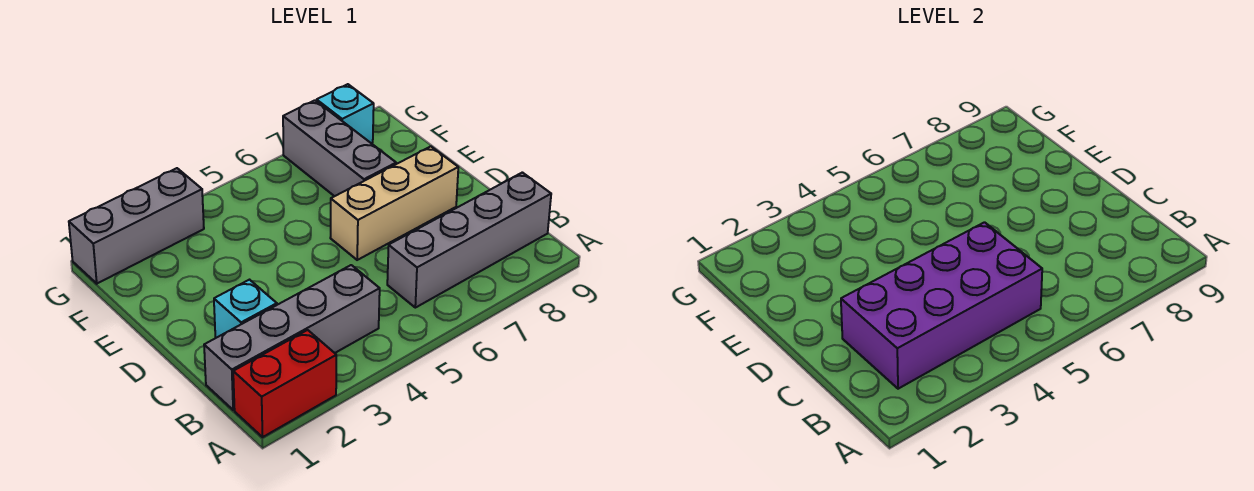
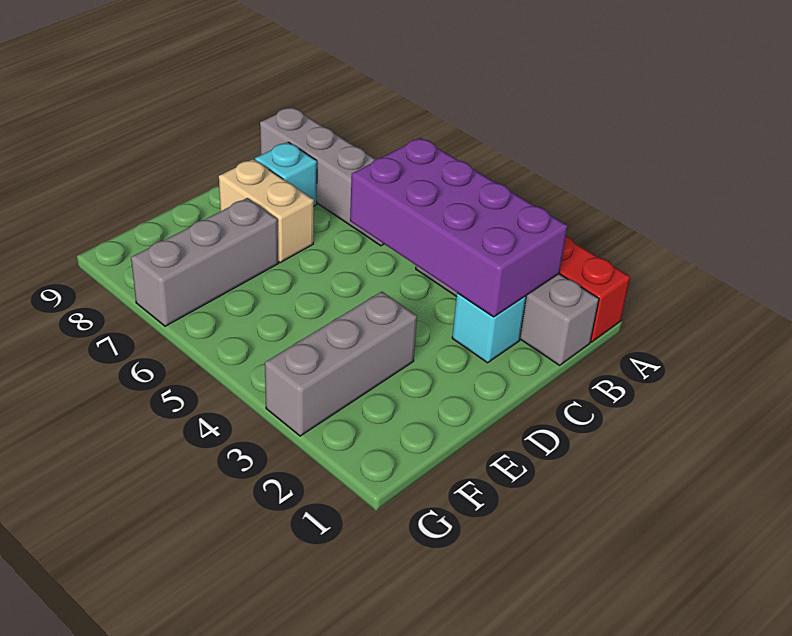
tan brick D6:D8 level 1 -> tan brick D7:D8 level 1
grey brick G1:G3 level 1 -> grey brick E3:G3 level 1
cyan brick G8 level 1 -> cyan brick C8 level 1

